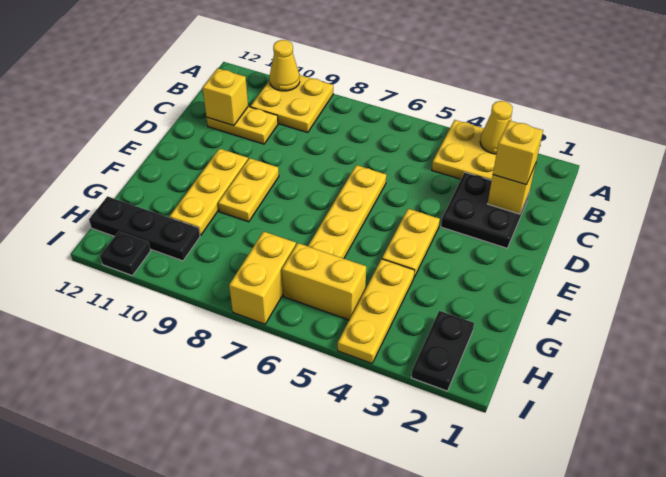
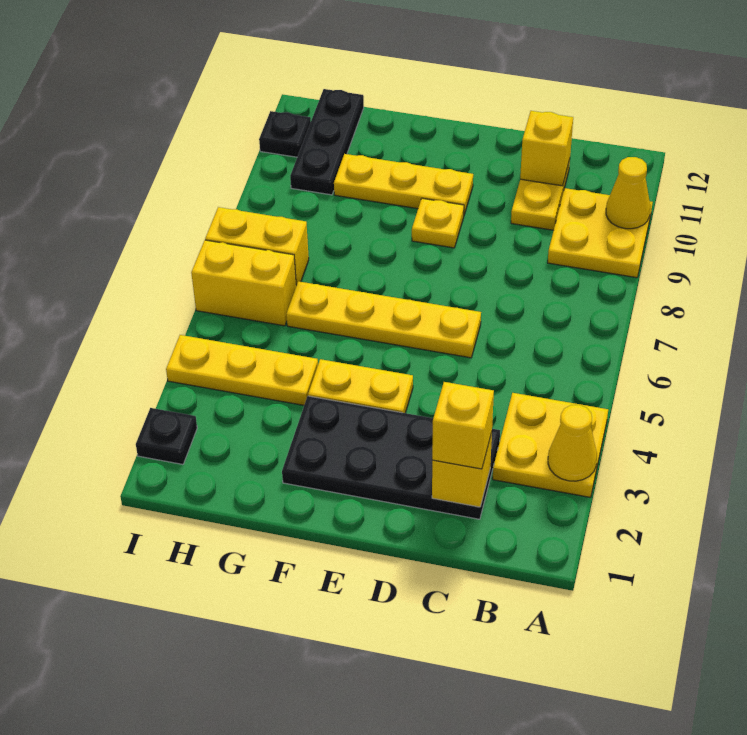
black plate C2:D3 level 1 -> black plate C2:F3 level 1
yellow plate E9:F9 level 1 -> yellow plate E9 level 1
black plate H2:I2 level 1 -> black plate I2 level 1
yellow brick H5:H6 level 1 -> yellow brick H6:I6 level 1

